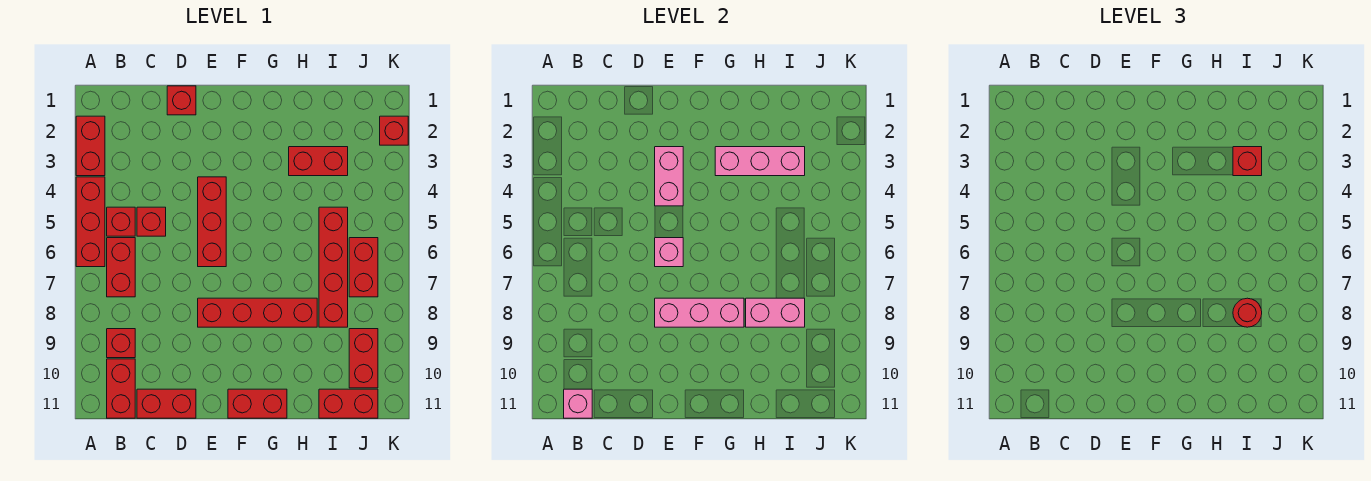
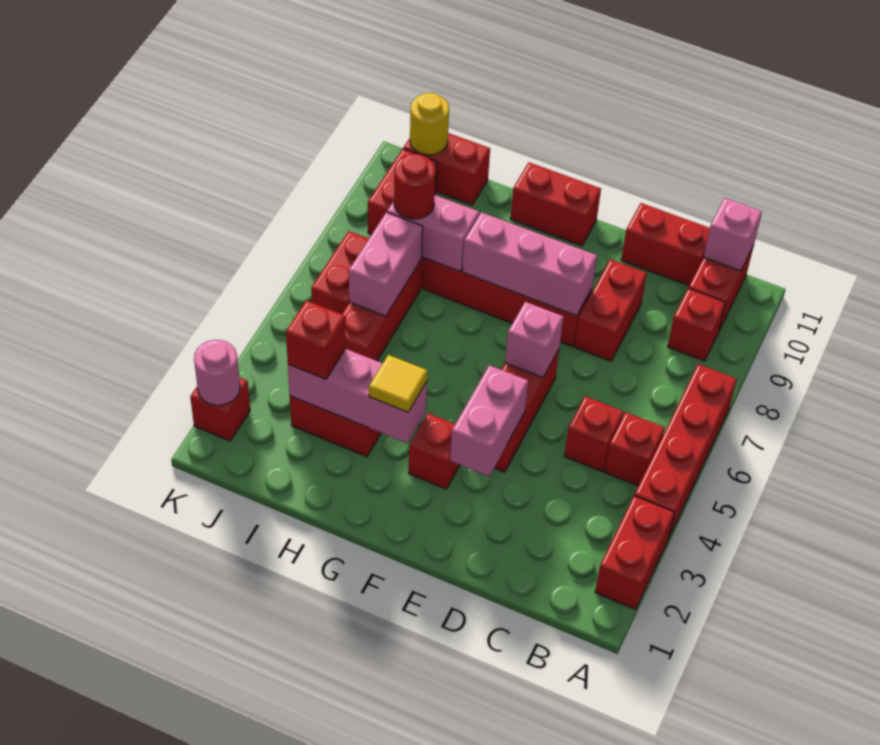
red brick A4:A6 level 1 -> red brick A4:A7 level 1
red brick B6:B7 level 1 -> red brick D8:D9 level 1
red brick D1 level 1 -> red brick F3 level 1
none -> yellow tile G3 level 3
none -> pink brick I6:I7 level 2
none -> yellow round brick J11 level 2
none -> pink round brick K2 level 2

